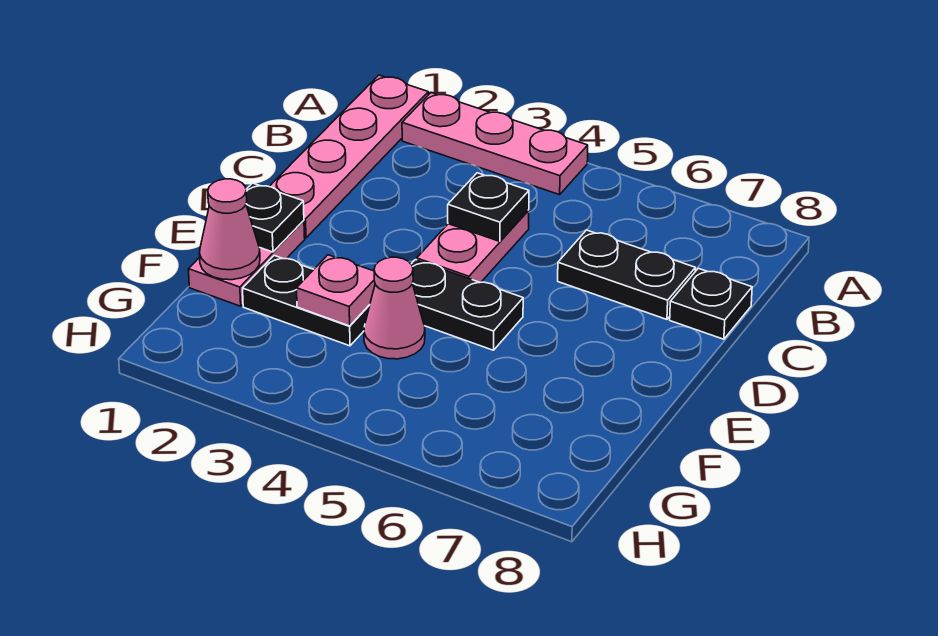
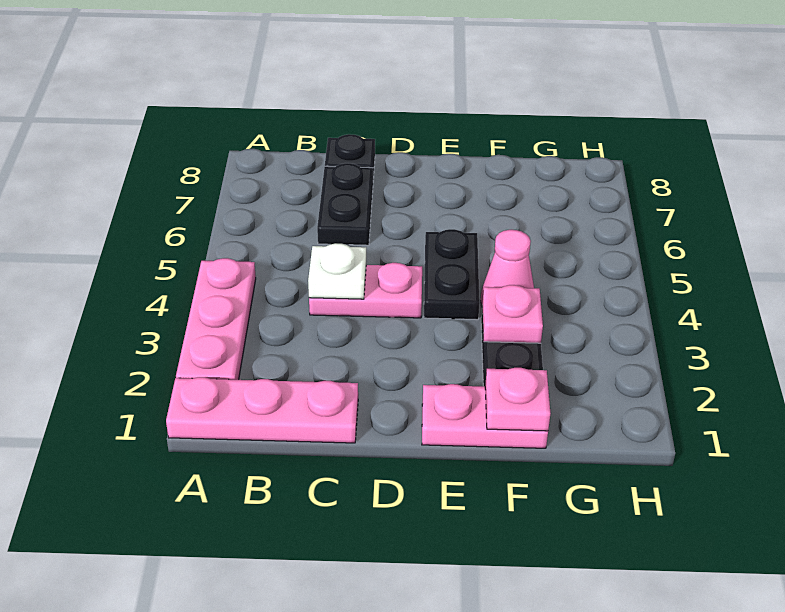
pink plate A1:D1 level 1 -> pink plate A1:C1 level 1
black plate C4 level 2 -> white plate C4 level 2
black plate E1 level 2 -> none
pink cone F1 level 2 -> pink plate F1 level 2

